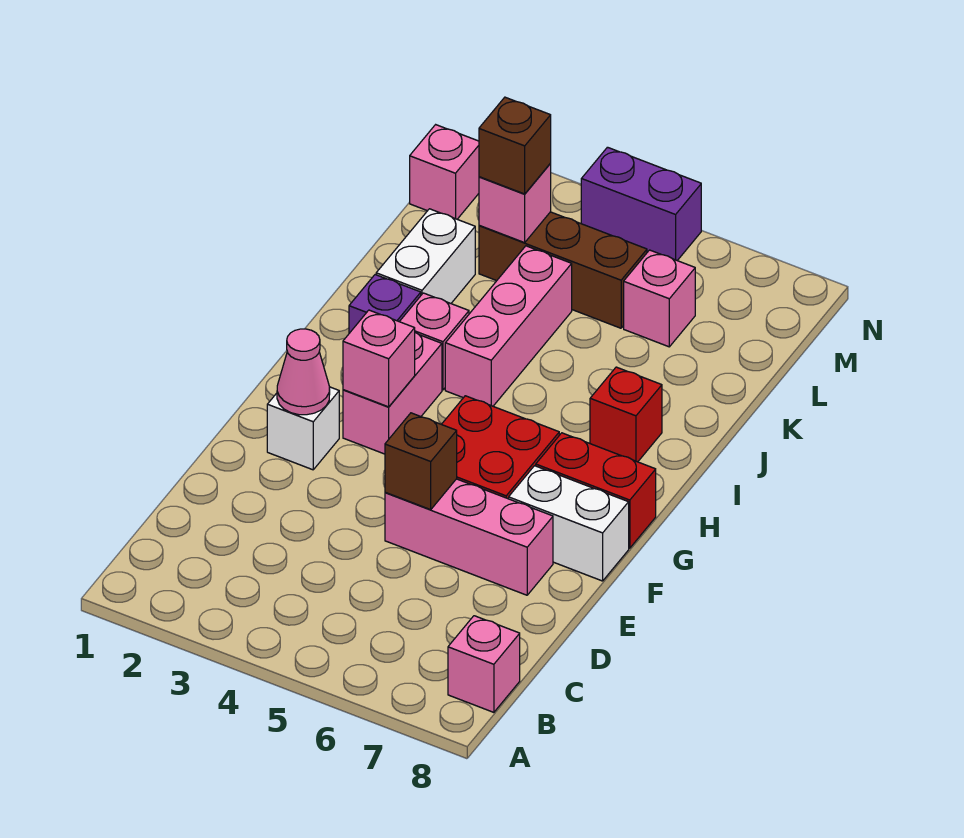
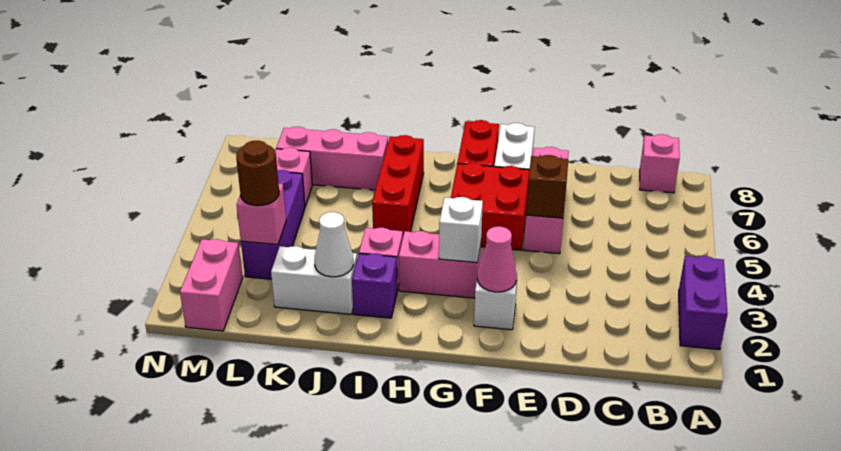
pink brick G3 level 2 -> white brick G3 level 2
pink brick I4:K4 level 1 -> pink brick J7:L7 level 1
red brick I7 level 1 -> red brick I5:I7 level 1
none -> white cone J2 level 2
brown brick L3:L5 level 1 -> purple brick L3:L5 level 1
brown brick L3 level 3 -> brown round brick L3 level 3
pink brick M1 level 1 -> pink brick M1:M2 level 1
purple brick N4:N5 level 1 -> purple brick A2:A3 level 1

